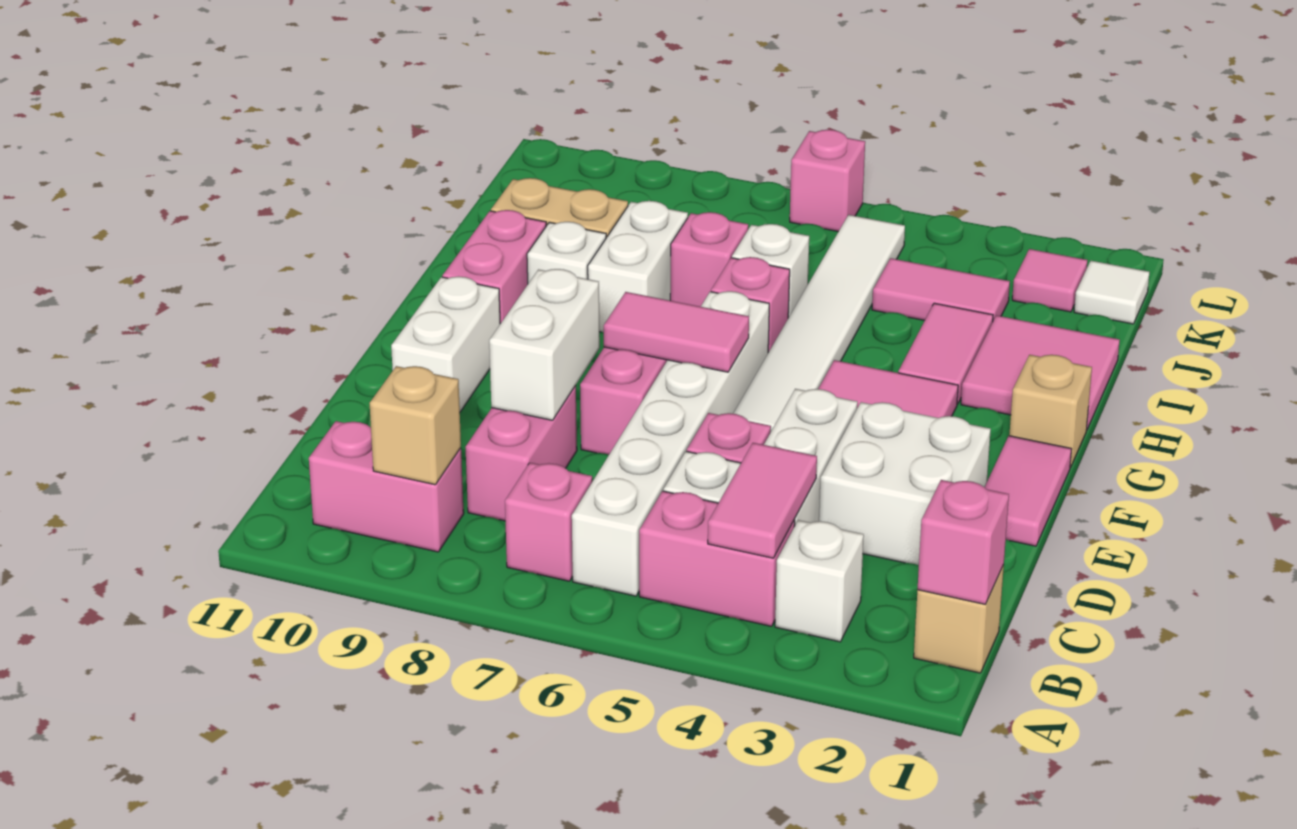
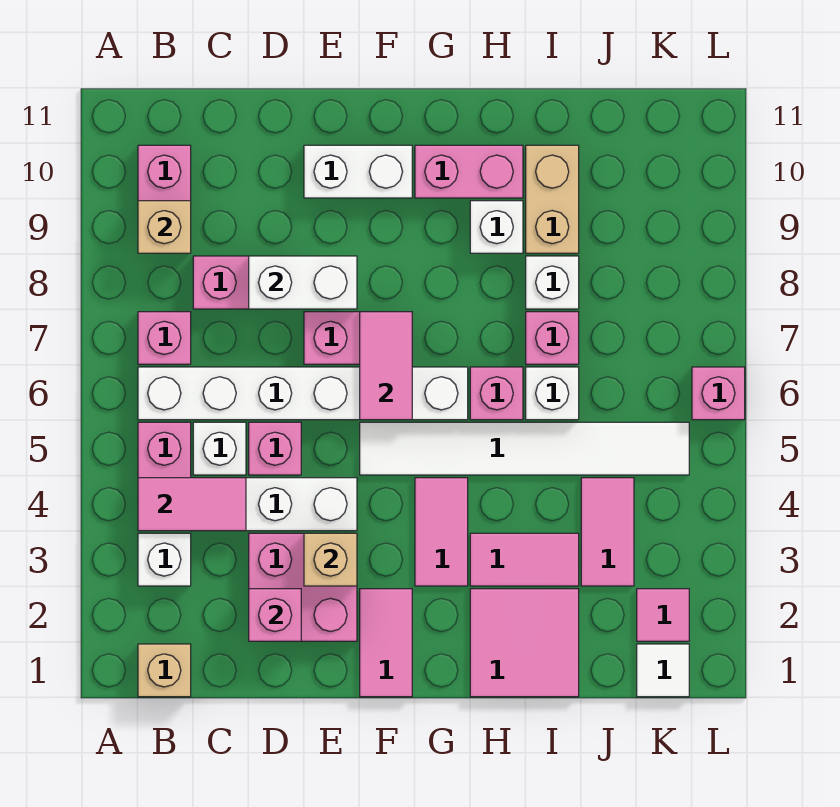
pink brick B1 level 2 -> pink brick D2 level 2
white brick D2:E3 level 1 -> pink brick D2:E3 level 1
pink tile E1:F1 level 1 -> pink tile F1:F2 level 1
tan brick G1 level 1 -> tan brick E3 level 2
white brick H8:I8 level 1 -> white brick I8 level 1

